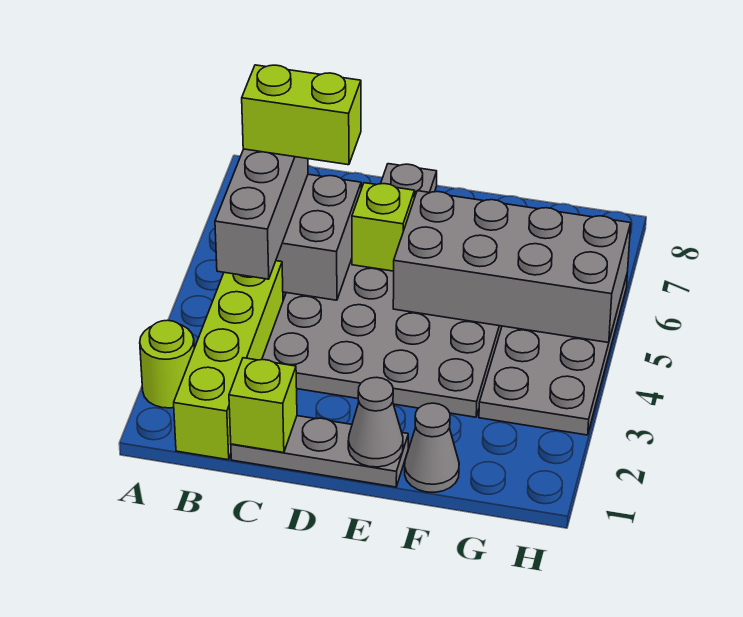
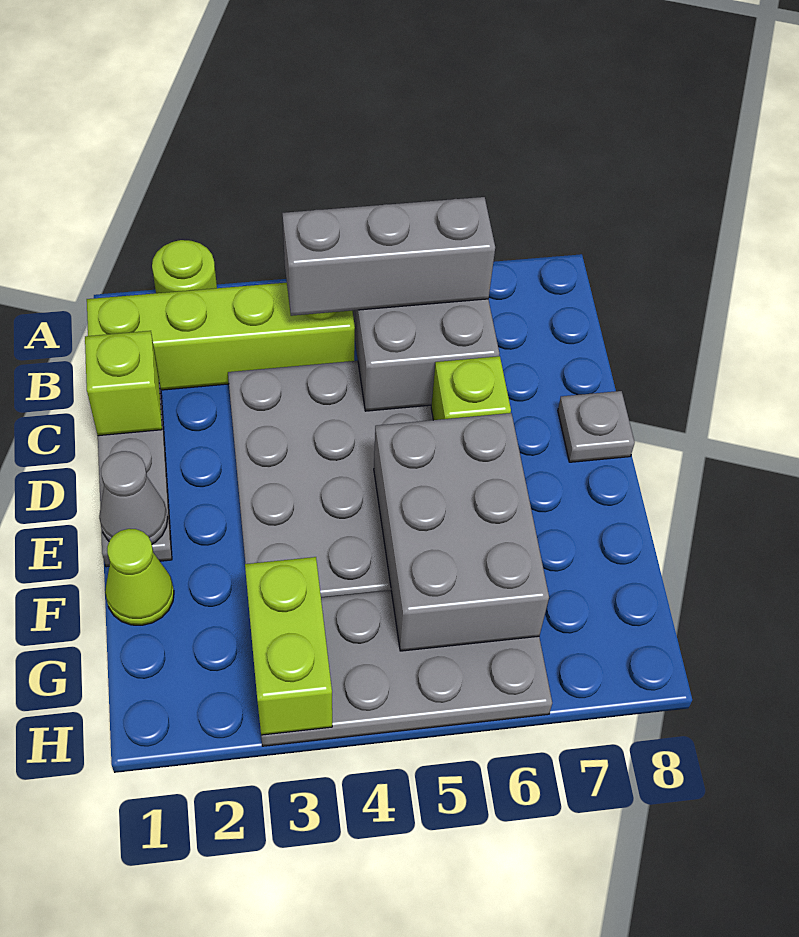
lime brick B6:C6 level 4 -> lime brick G3:H3 level 2
grey brick E5:H6 level 2 -> grey brick E5:G6 level 2
grey cone F1 level 1 -> lime cone F1 level 1

